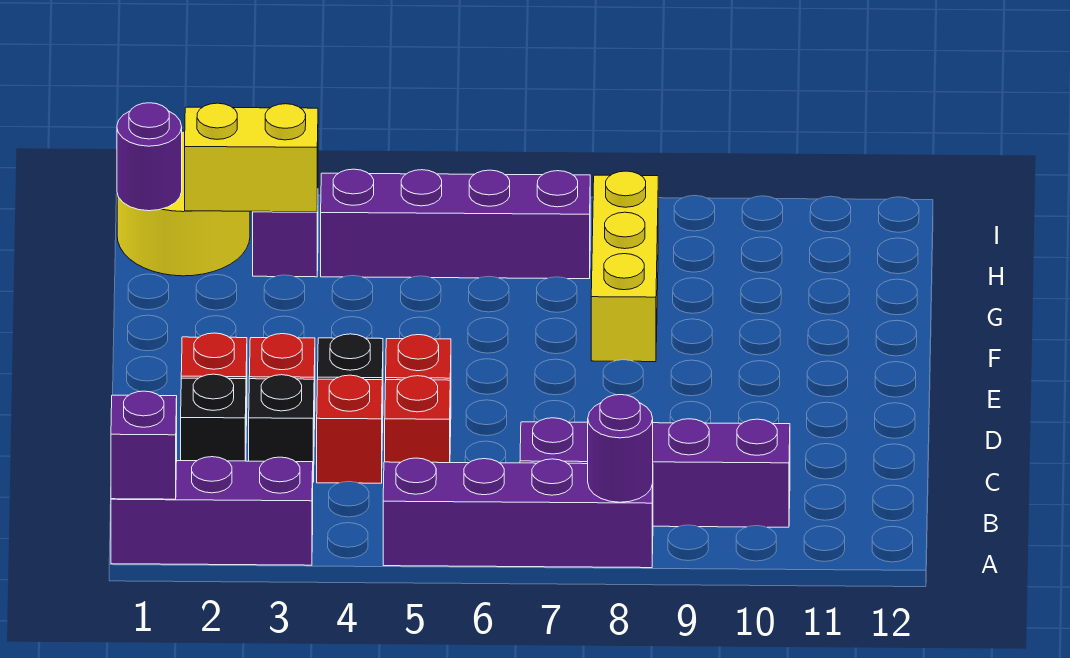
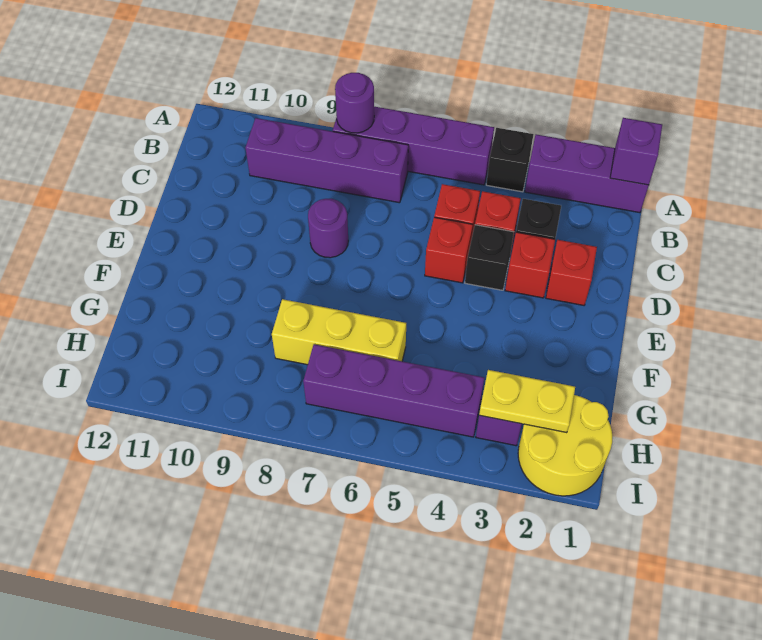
black brick C2 level 1 -> black brick A4 level 1
yellow brick F8:H8 level 1 -> yellow brick G6:G8 level 1
purple round brick H1 level 2 -> purple round brick D8 level 1
yellow brick H2:H3 level 2 -> yellow plate H2:H3 level 2

